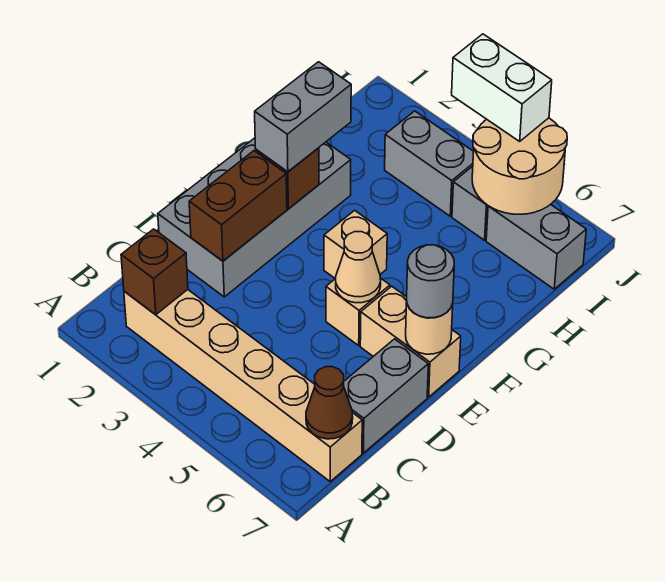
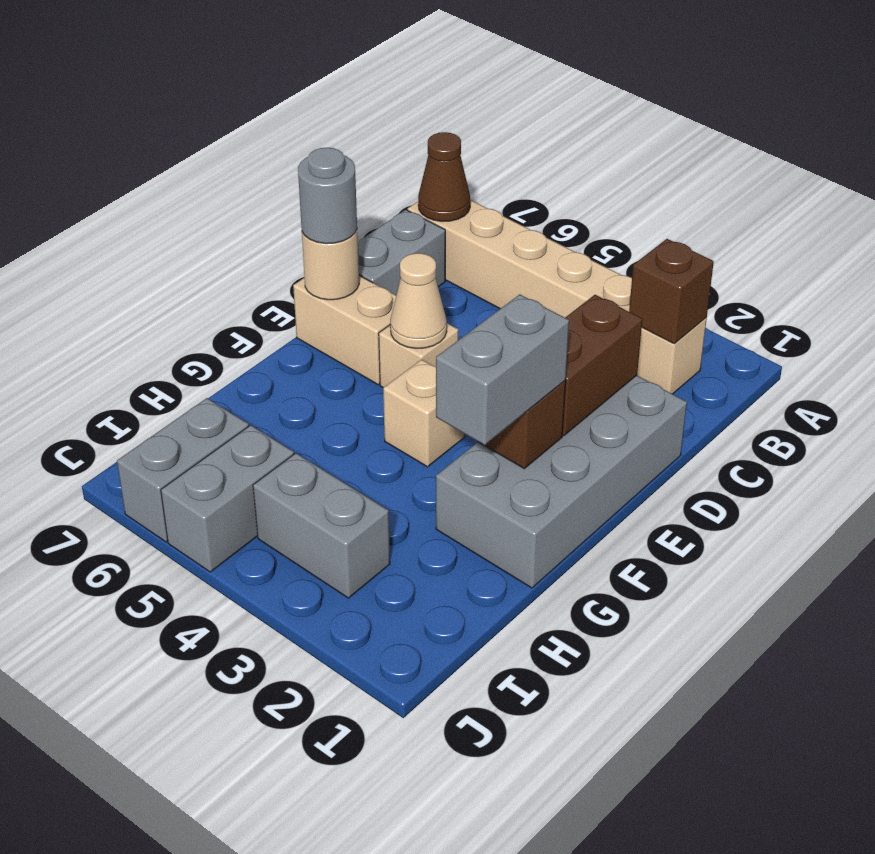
tan round brick I5:J6 level 2 -> none
grey brick I6:I7 level 1 -> grey brick I6:J6 level 1
white brick J4:J5 level 3 -> none

